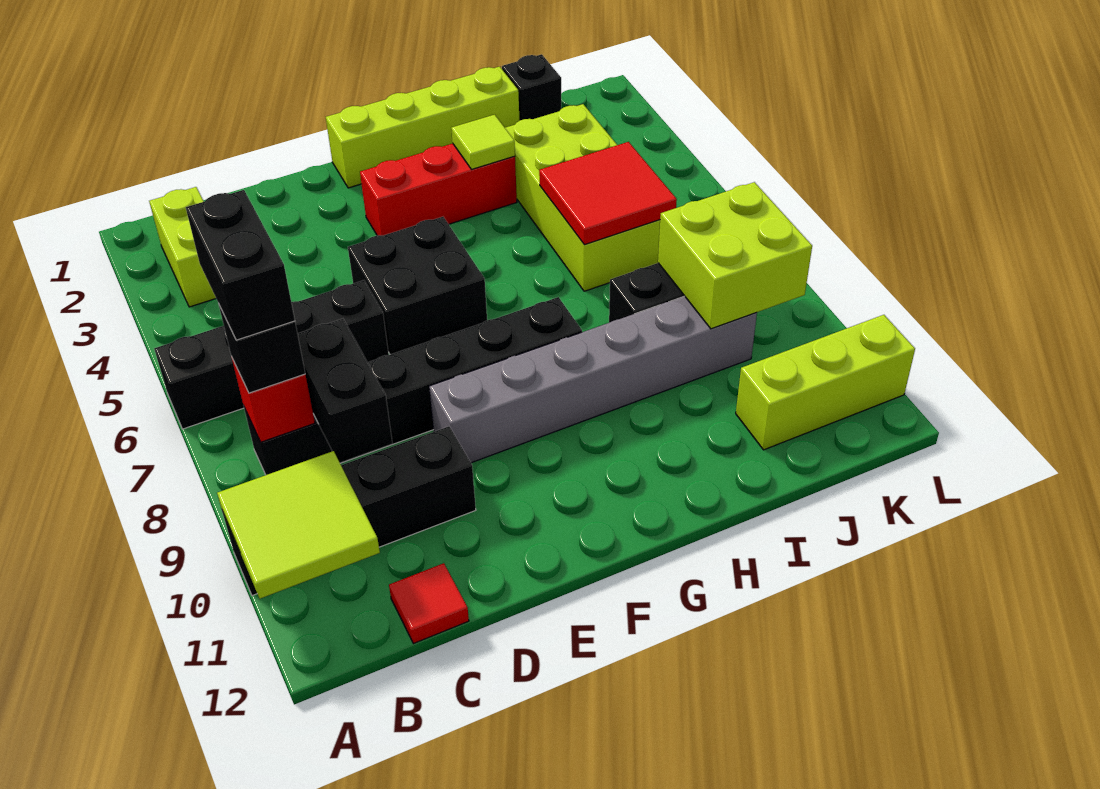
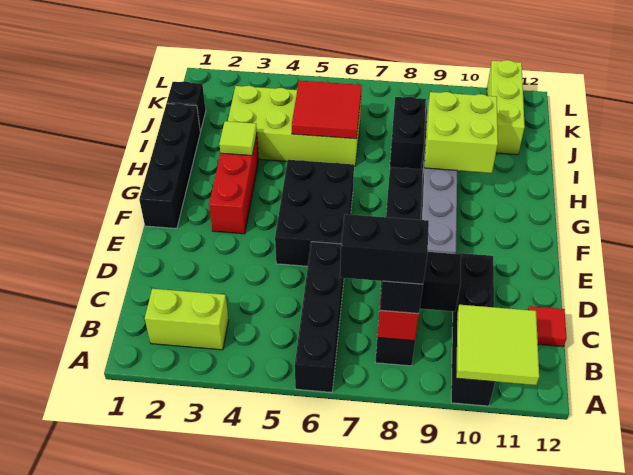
black brick E5:F6 level 1 -> black brick E5:G6 level 1
lime brick F1:I1 level 1 -> black brick F1:I1 level 1
lime brick J8:K9 level 2 -> lime brick H9:I10 level 2

